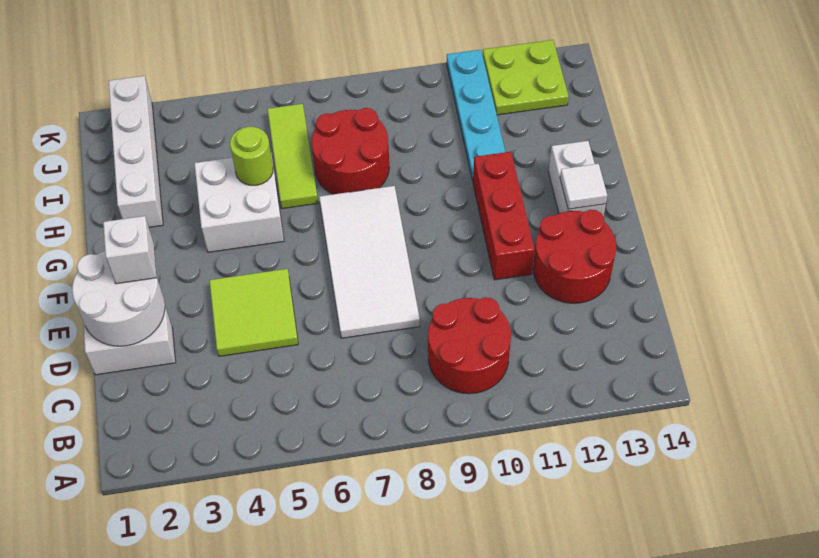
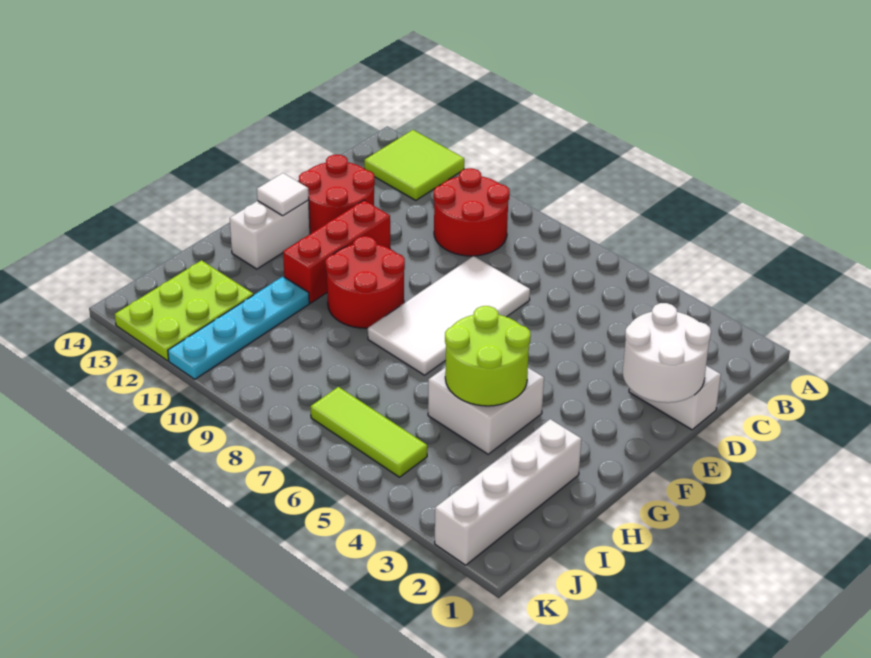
lime tile D4:E5 level 1 -> lime tile A12:B13 level 1
white brick E2 level 3 -> none
lime round brick H5 level 2 -> lime round brick G4:H5 level 2
lime tile H6:J6 level 1 -> lime tile J5:J7 level 1
red round brick H7:I8 level 1 -> red round brick F9:G10 level 1
lime plate J12:K13 level 1 -> lime plate I12:K13 level 1

